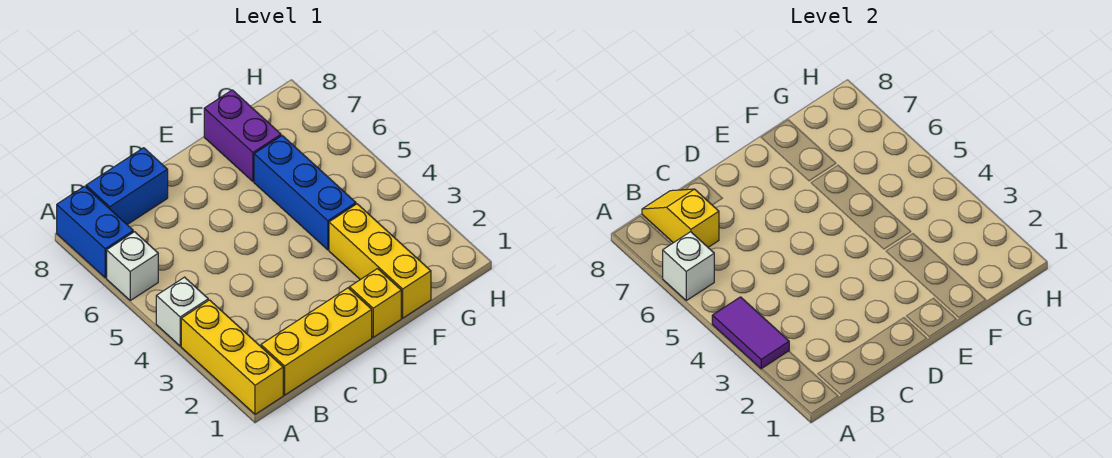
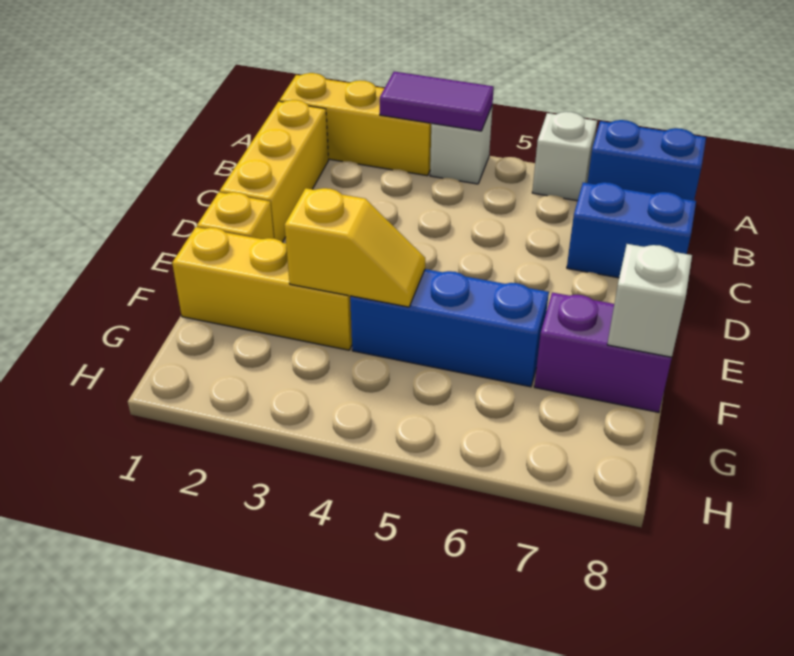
white brick A6 level 2 -> white brick F8 level 2
yellow slope B7:B8 level 2 top 7 -> yellow slope F3:F4 level 2 top 3
blue brick B8:C8 level 1 -> blue brick C7:C8 level 1

